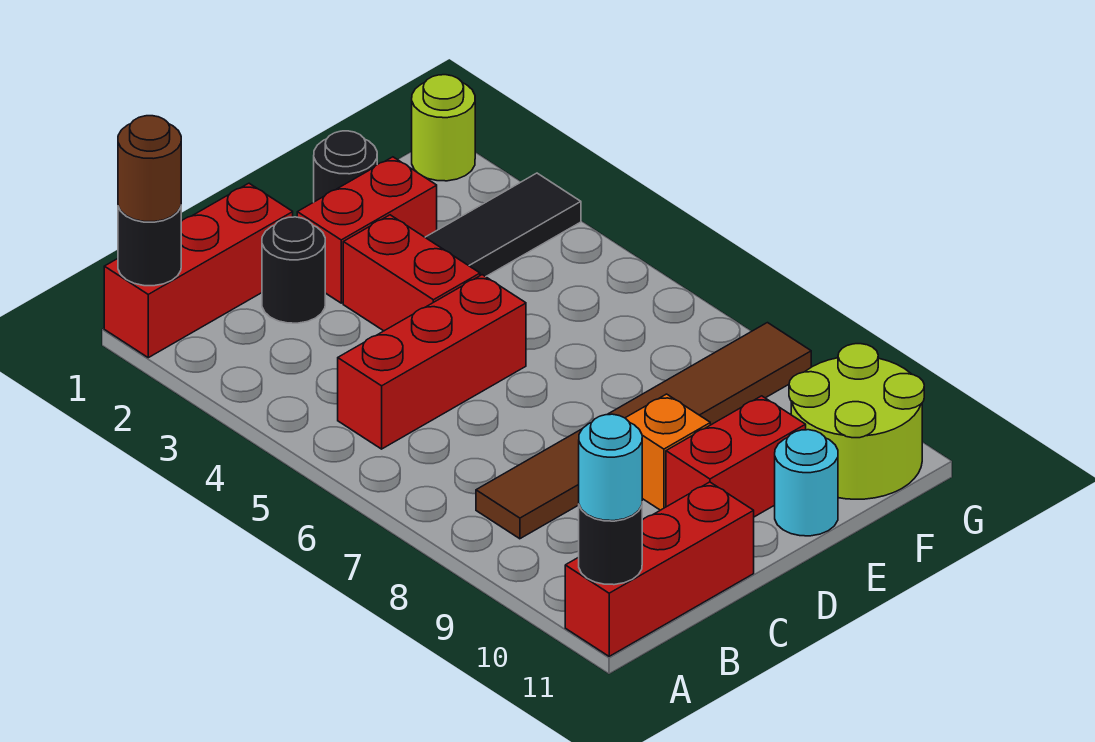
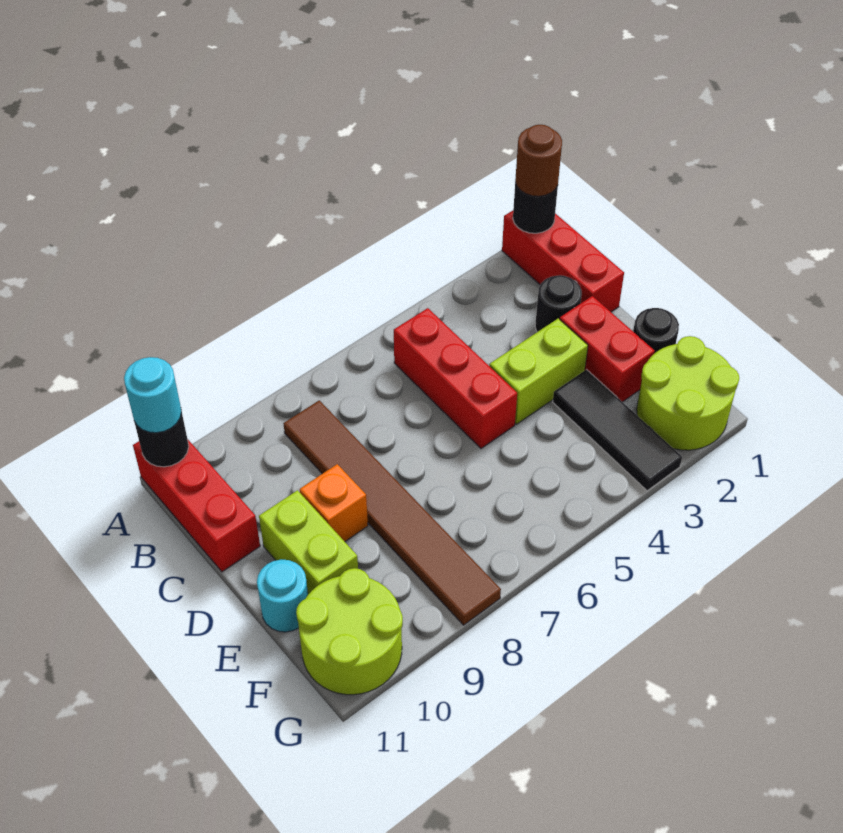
red brick D3:D4 level 1 -> lime brick D3:D4 level 1
red brick D10:E10 level 1 -> lime brick D10:E10 level 1
lime round brick G1 level 1 -> lime round brick F1:G2 level 1

